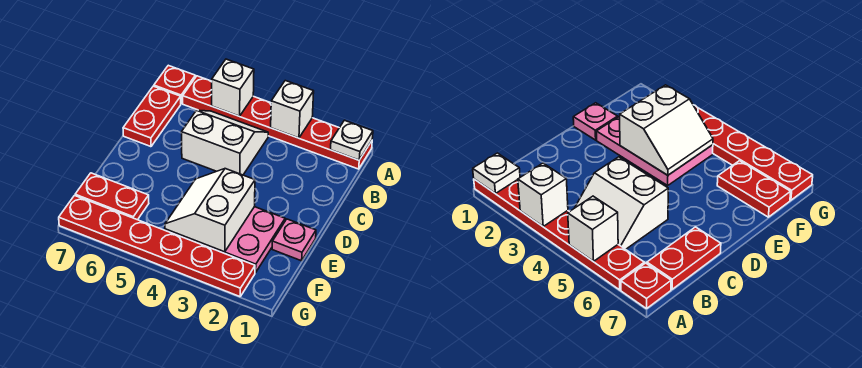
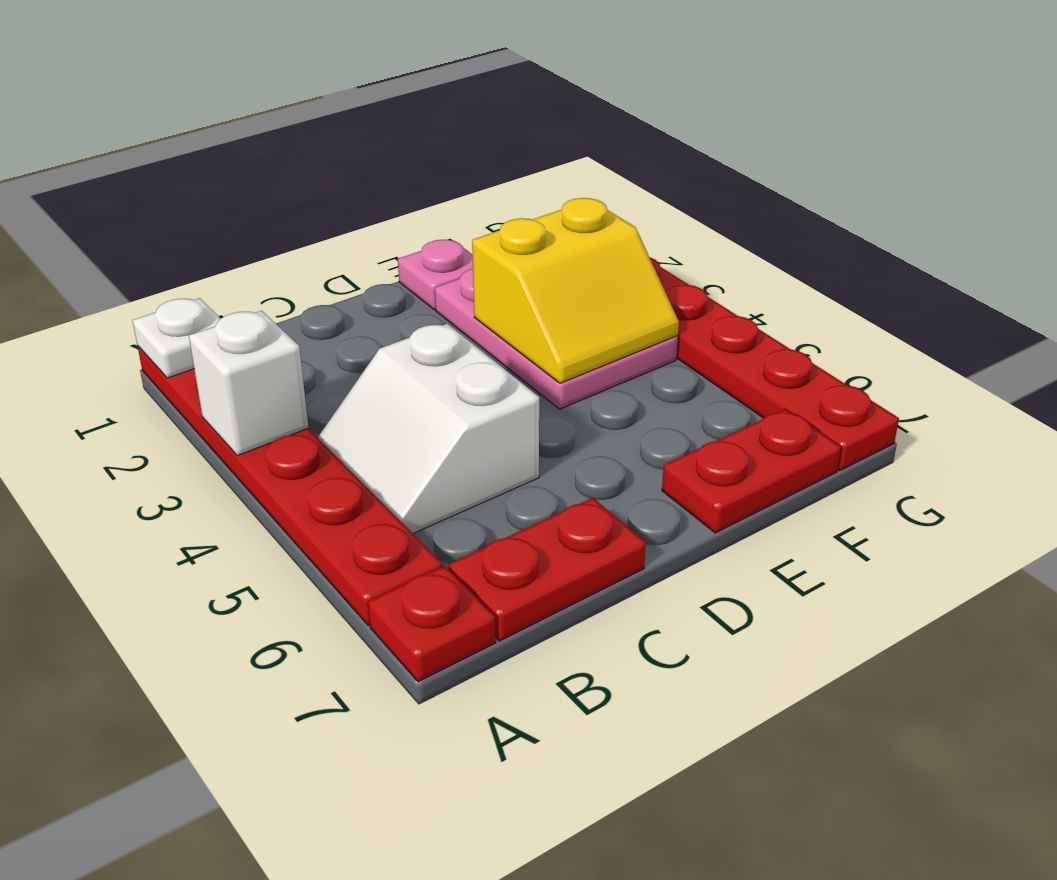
white brick A5 level 2 -> none
white slope E3:F4 level 2 top 3 -> yellow slope E3:F4 level 2 top 3
red plate F6:F7 level 1 -> red plate E7:F7 level 1

